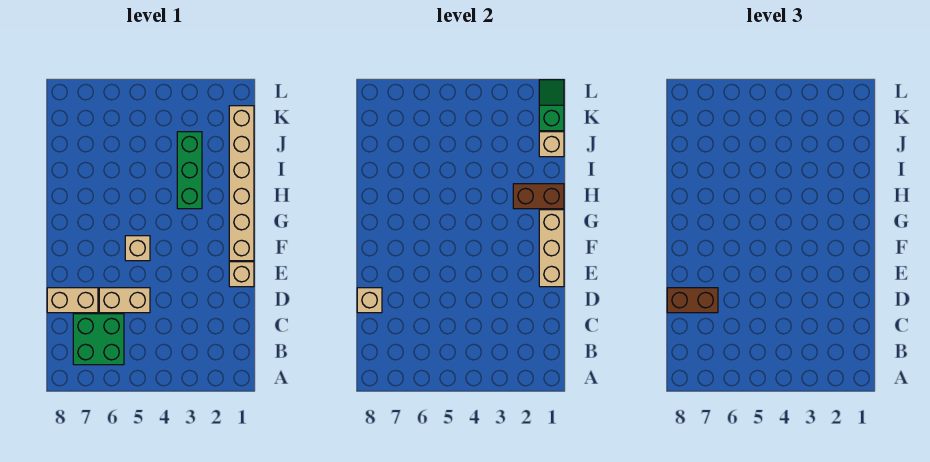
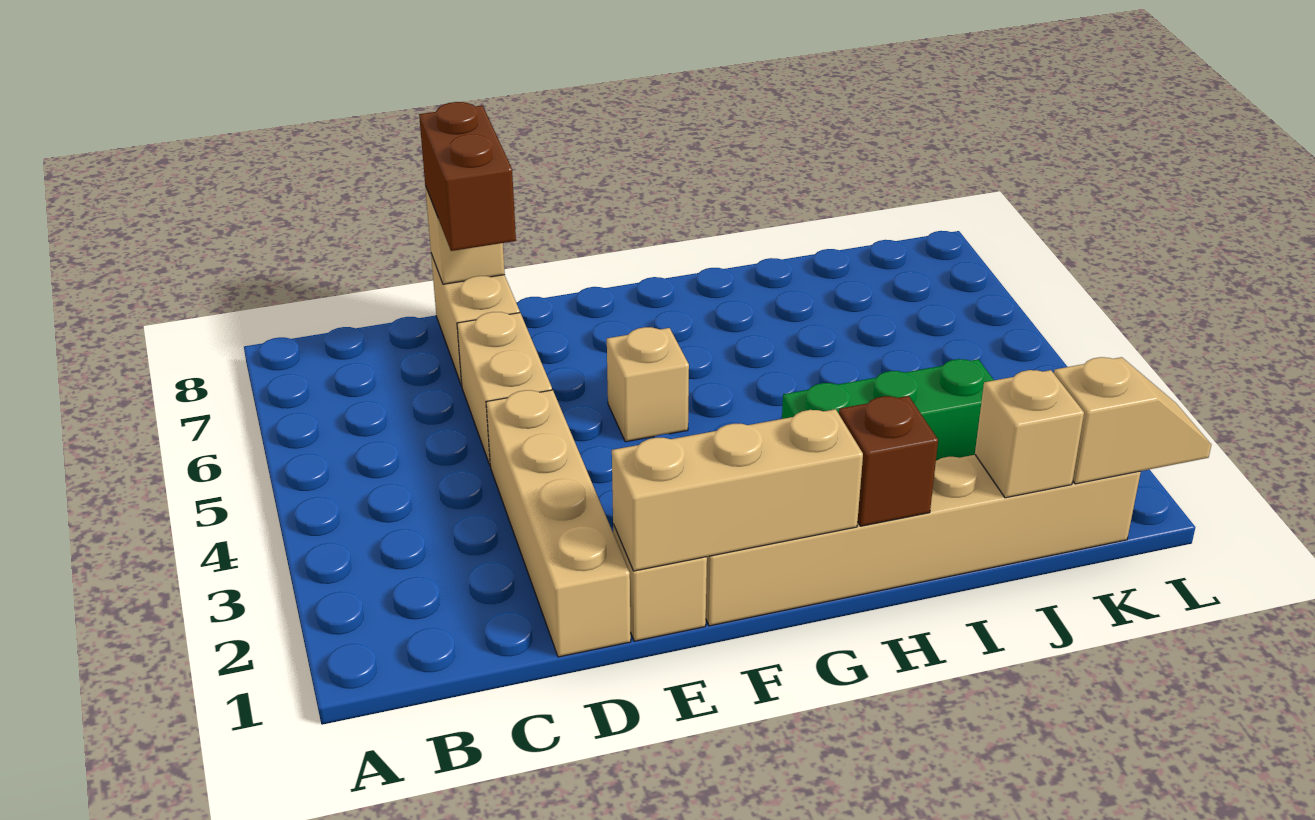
green brick B6:C7 level 1 -> none
none -> tan brick D1:D4 level 1
brown brick H1:H2 level 2 -> brown brick H1 level 2
green slope K1:L1 level 2 top K -> tan slope K1:L1 level 2 top K

